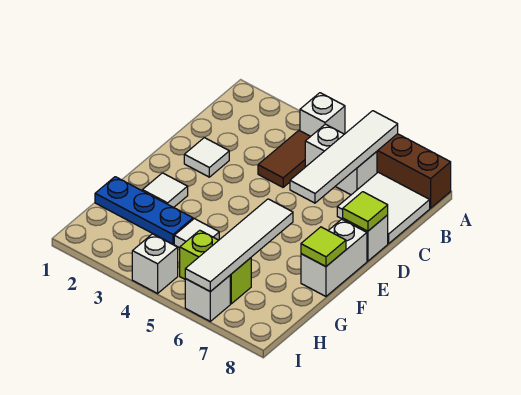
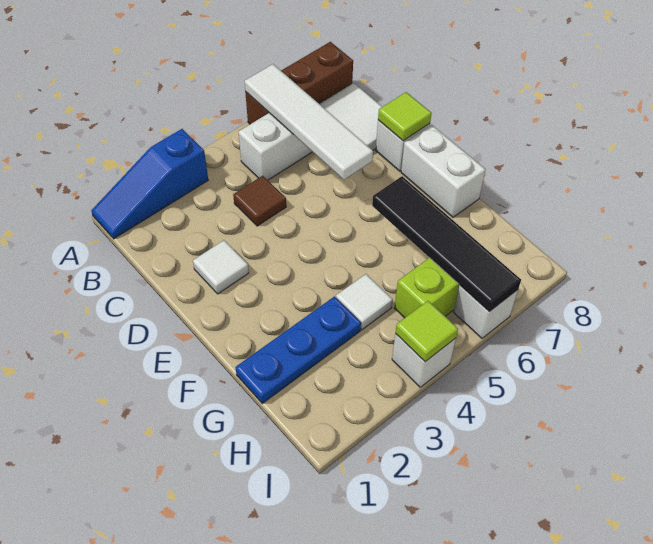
none -> blue slope A1:A3 level 1 top 3
white brick A4 level 1 -> none
brown tile B4:C4 level 1 -> brown tile C4 level 1
white tile F2 level 1 -> none
white tile F6:I6 level 2 -> black tile F6:I6 level 2
lime tile F8 level 2 -> lime tile I4 level 2

